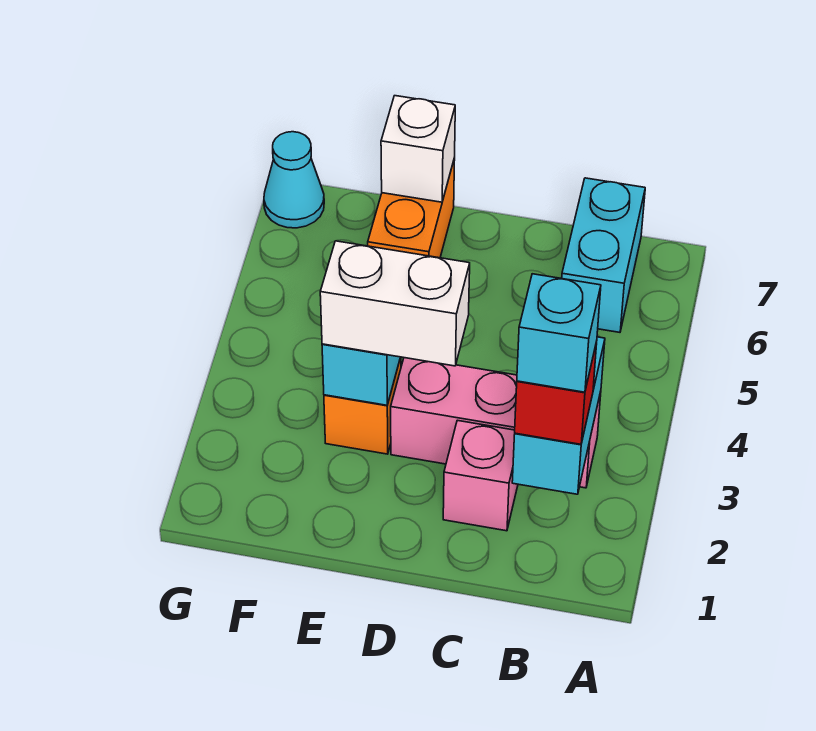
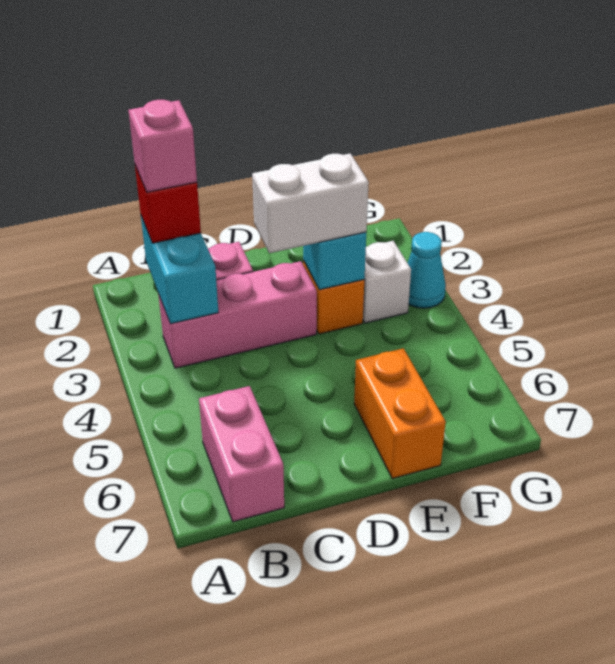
cyan brick B2 level 4 -> pink brick B2 level 4
cyan brick B6:B7 level 1 -> pink brick B6:B7 level 1
white brick E7 level 2 -> white brick F3 level 1
cyan cone G7 level 1 -> cyan cone G3 level 1

